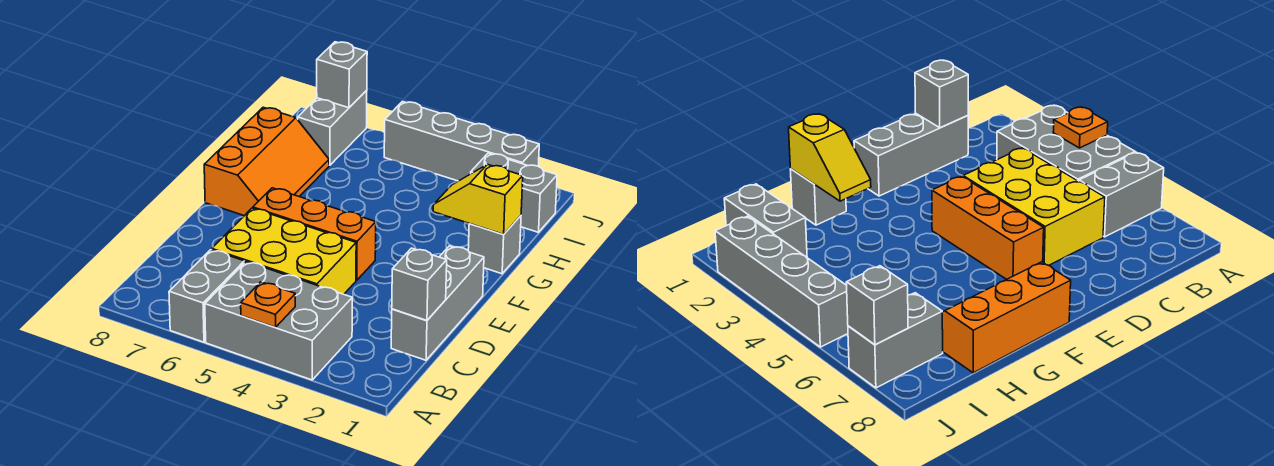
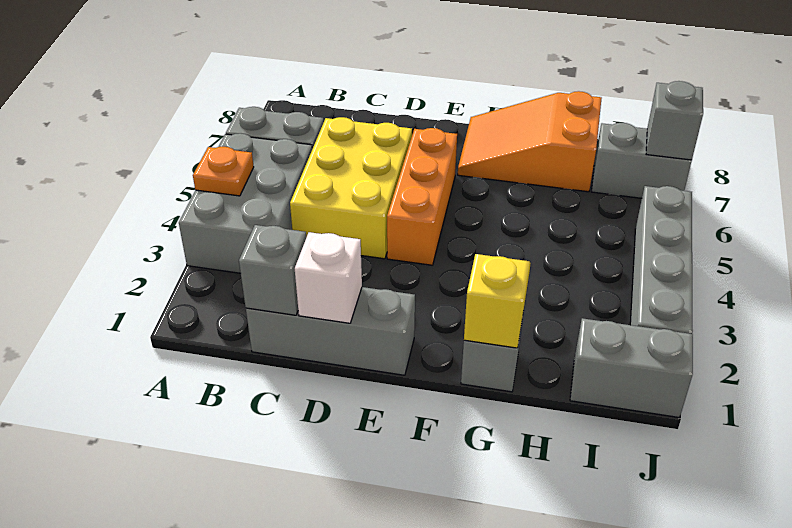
none -> white brick D1 level 2
orange slope F7:H8 level 1 top 8 -> orange slope F7:H8 level 1 top H
grey brick I1:I2 level 1 -> grey brick I1:J1 level 1

